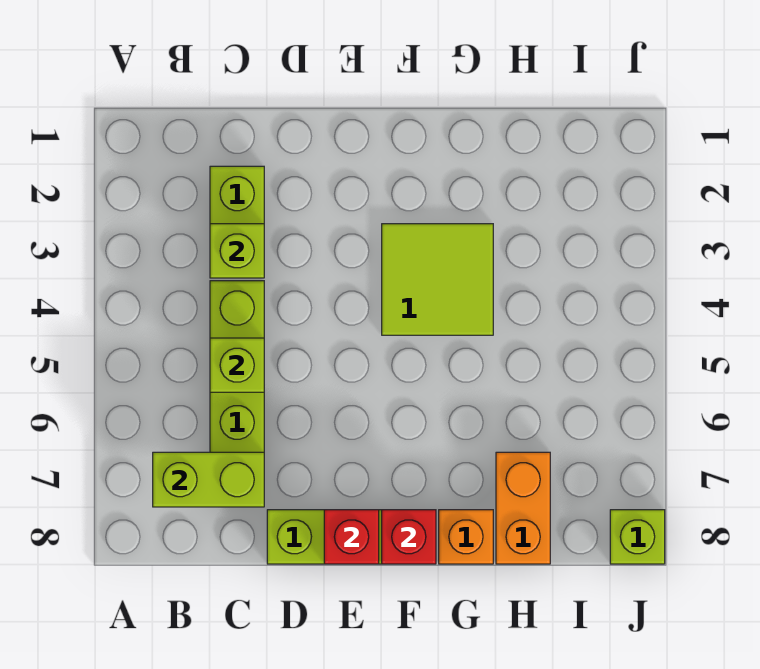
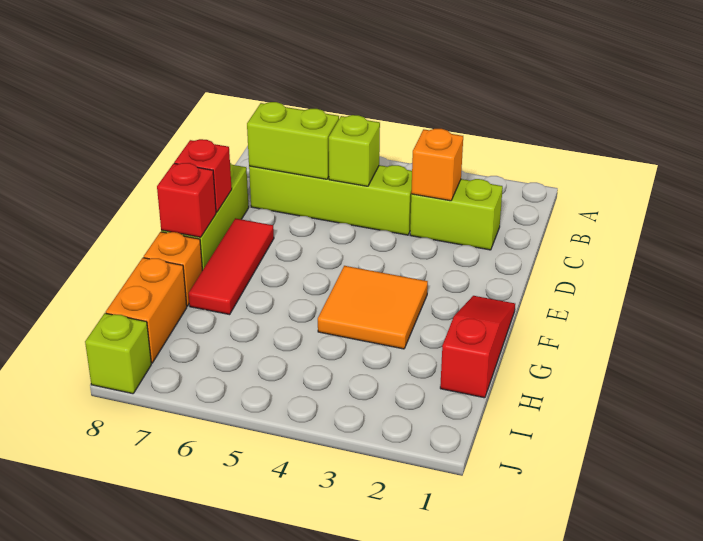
lime brick B7:C7 level 2 -> lime brick C6:C7 level 2
lime brick C3 level 2 -> orange brick C3 level 2
none -> red tile E7:G7 level 1
none -> red slope F1:H1 level 1 top H
lime tile F3:G4 level 1 -> orange tile F3:G4 level 1
orange brick H7:H8 level 1 -> orange brick H8:I8 level 1

